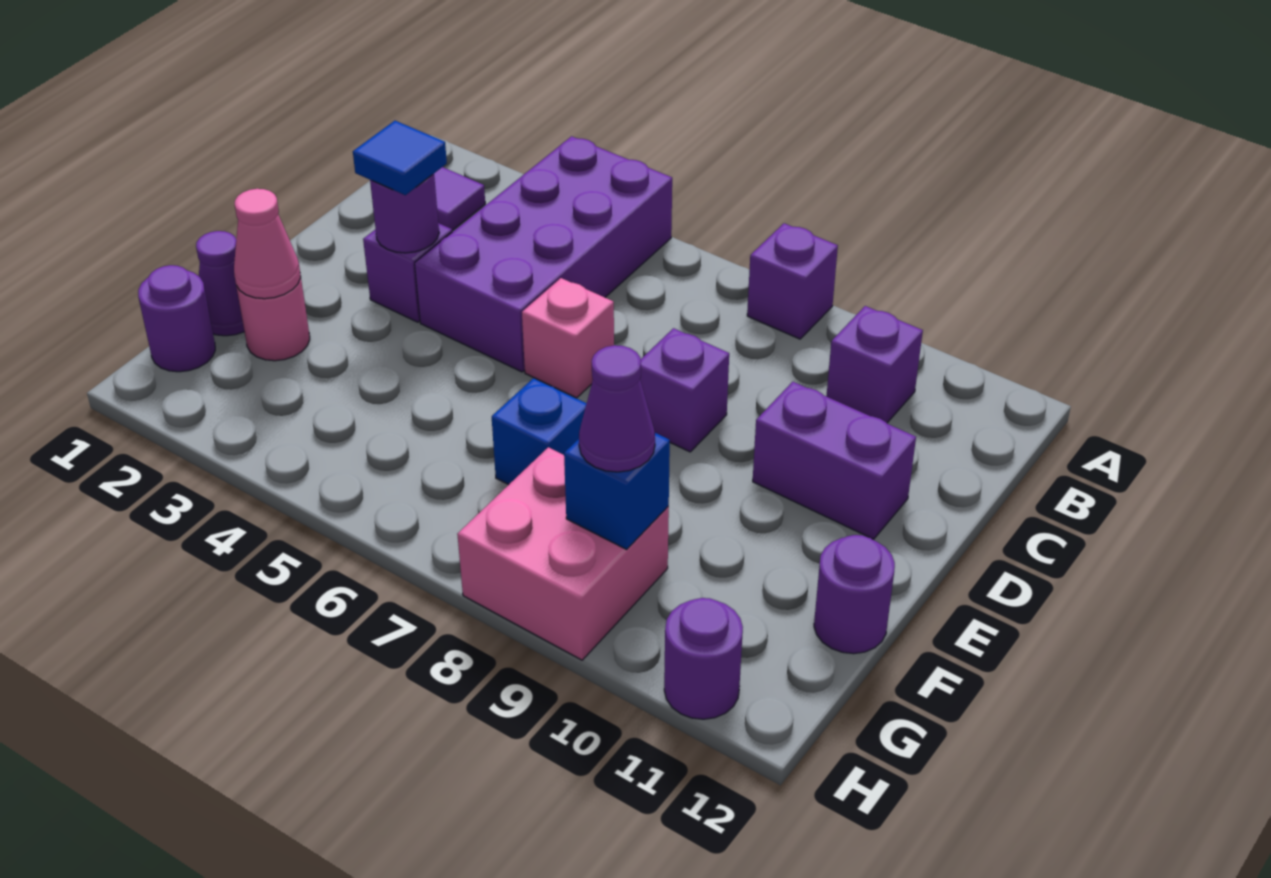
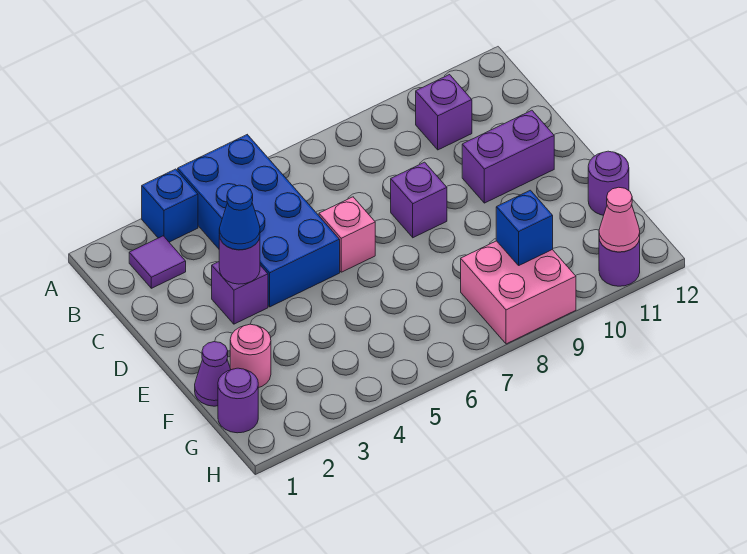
purple brick A4:D5 level 1 -> blue brick A4:D5 level 1
purple brick A8 level 1 -> none
blue tile D3 level 3 -> blue cone D3 level 3
pink cone F2 level 2 -> pink cone H11 level 2
blue brick F7 level 1 -> blue brick A3 level 1
purple cone G9 level 3 -> none

